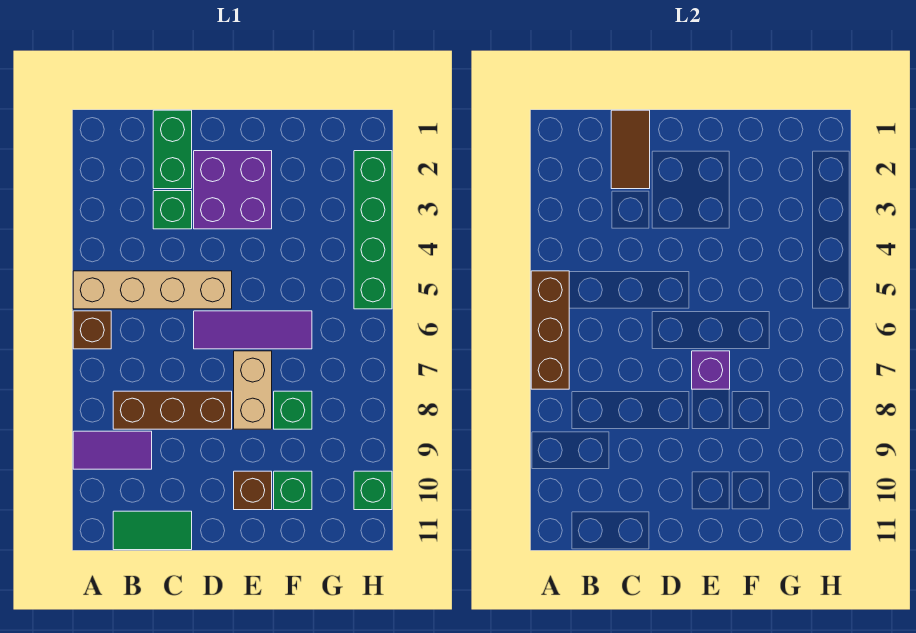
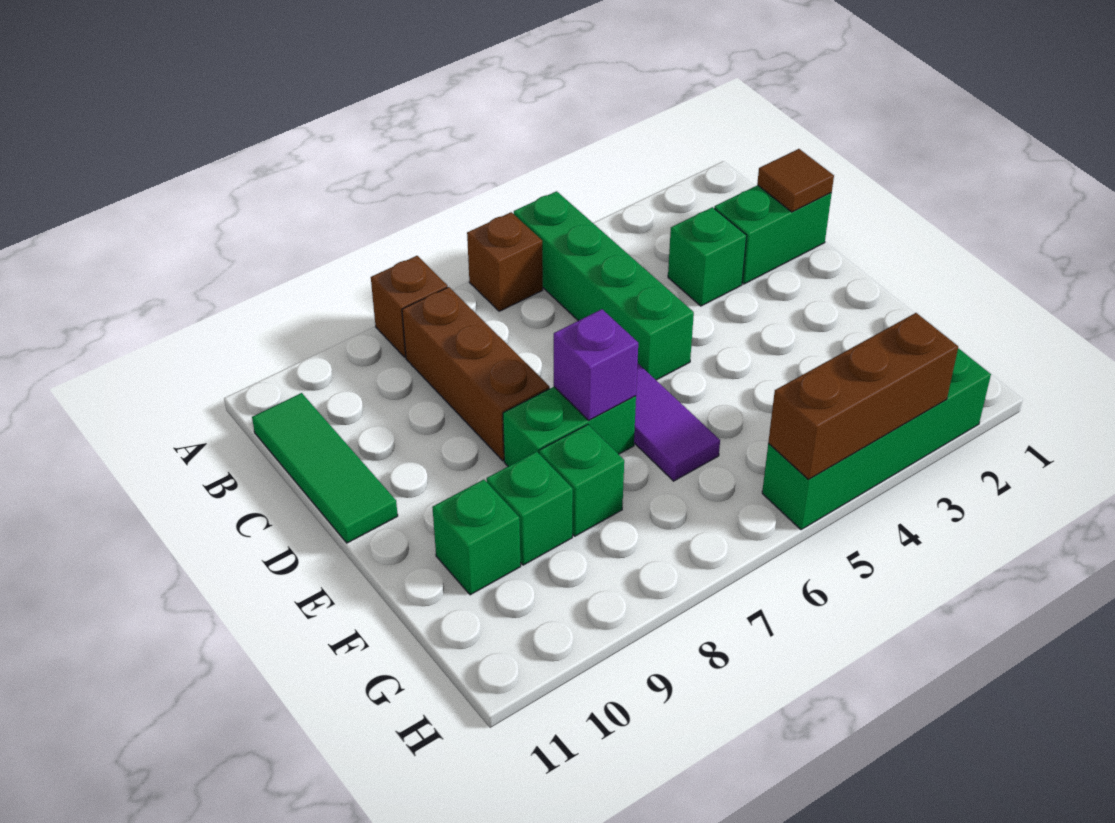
tan brick A5:D5 level 1 -> green brick A5:D5 level 1
brown brick A5:A7 level 2 -> brown brick H3:H5 level 2
purple tile A9:B9 level 1 -> none
green tile B11:C11 level 1 -> green tile B11:D11 level 1
brown tile C1:C2 level 2 -> brown tile C1 level 2
purple brick D2:E3 level 1 -> none
tan brick E7:E8 level 1 -> green brick E7:E8 level 1
brown brick E10 level 1 -> brown brick A8 level 1
green brick H10 level 1 -> green brick F9 level 1

